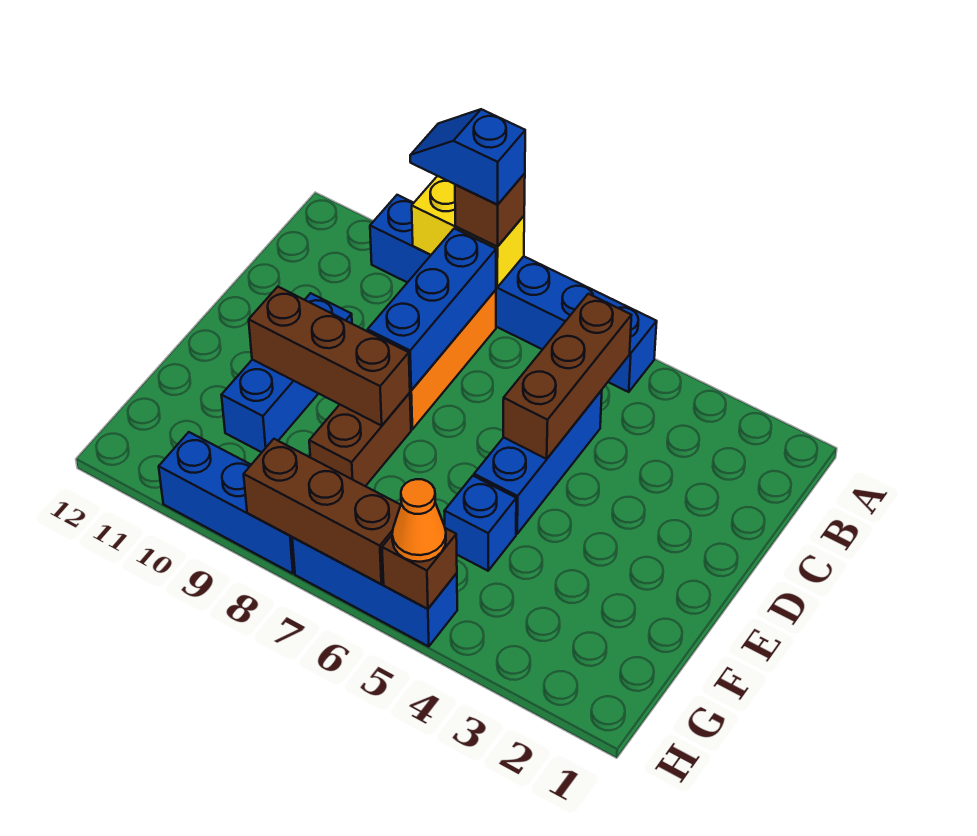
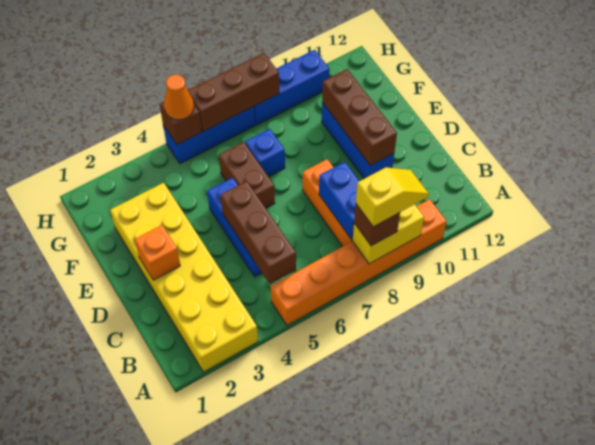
none -> yellow brick A2:F3 level 1
blue brick A5:A10 level 1 -> orange brick A5:A10 level 1
blue slope A8:A9 level 4 top 8 -> yellow slope A8:A9 level 4 top 8
blue brick B8:D8 level 2 -> blue brick B8:C8 level 2
none -> orange brick D2 level 2
brown brick E8:F8 level 1 -> brown brick E6:F6 level 1
brown brick E8:E10 level 2 -> brown brick D10:F10 level 2
blue brick F5 level 1 -> blue brick F7 level 1

